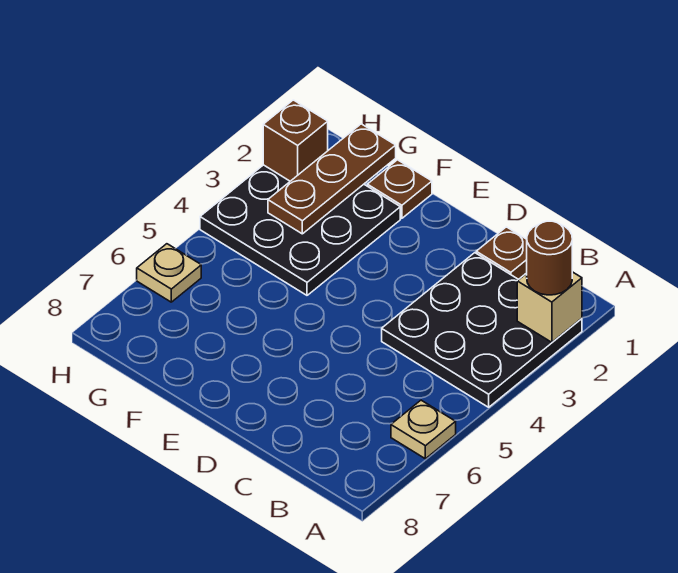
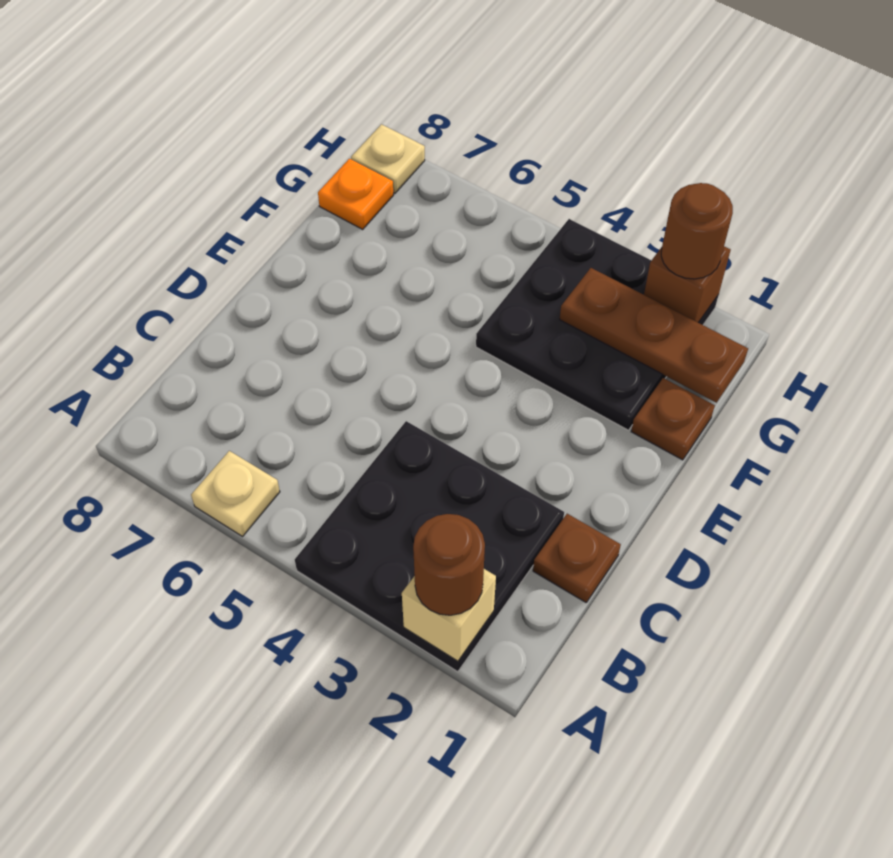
none -> orange plate G8 level 1
none -> brown round brick H2 level 3
tan plate H6 level 1 -> tan plate H8 level 1

